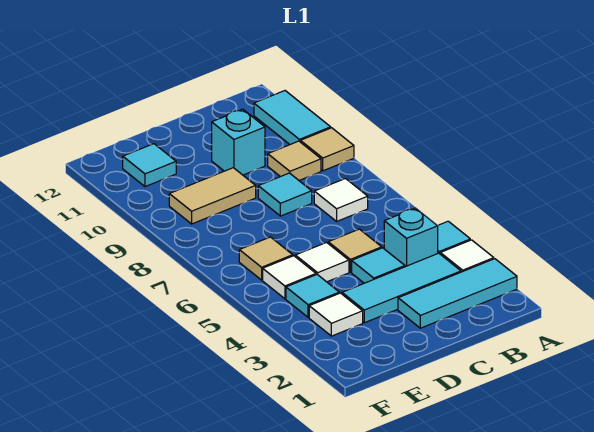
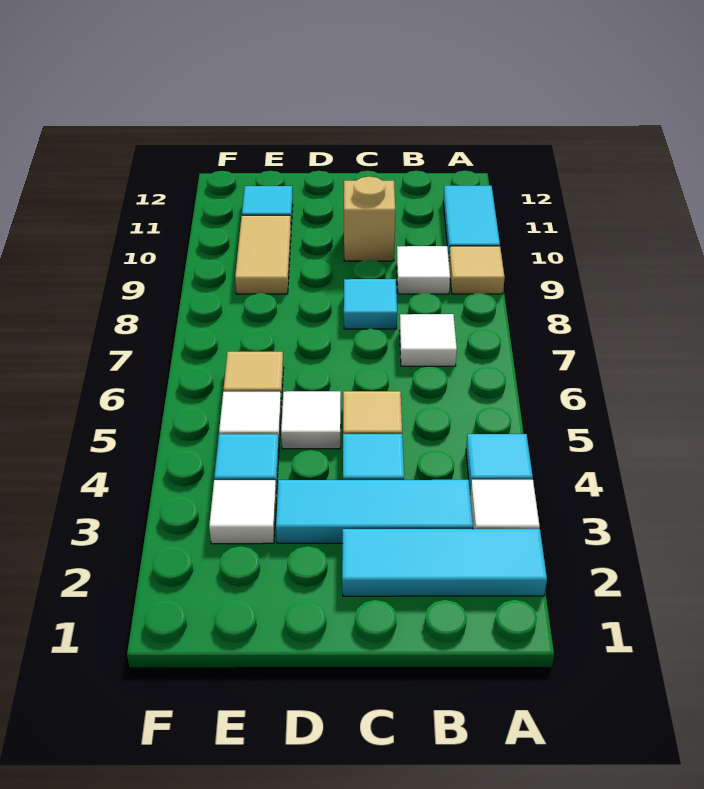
cyan brick B4 level 1 -> none
tan tile B9 level 1 -> white tile B9 level 1
cyan brick C10 level 1 -> tan brick C10 level 1
tan tile D9:E9 level 1 -> tan tile E9:E10 level 1

